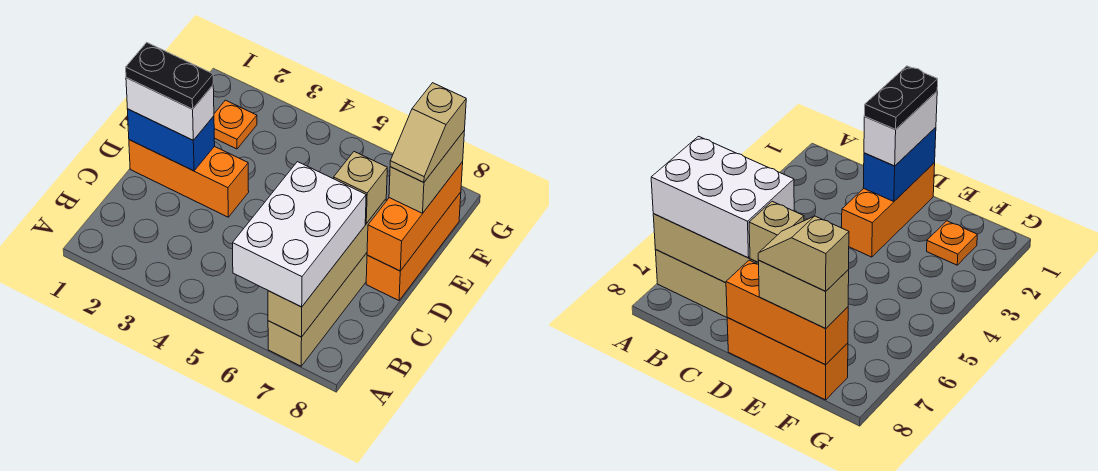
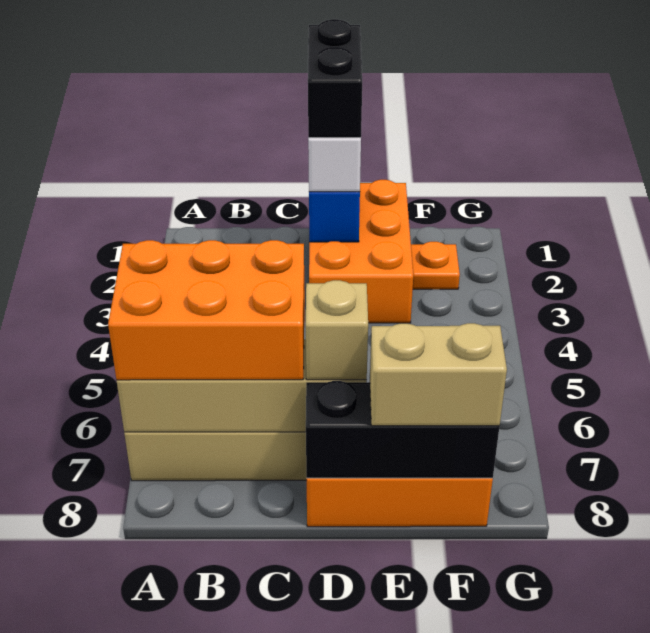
white brick A6:C7 level 3 -> orange brick A6:C7 level 3
orange brick D1:D3 level 1 -> orange brick D1:E3 level 1
black plate D1:D2 level 4 -> black brick D1:D2 level 4
orange brick D8:F8 level 2 -> black brick D8:F8 level 2
tan slope E8:F8 level 4 top F -> none

